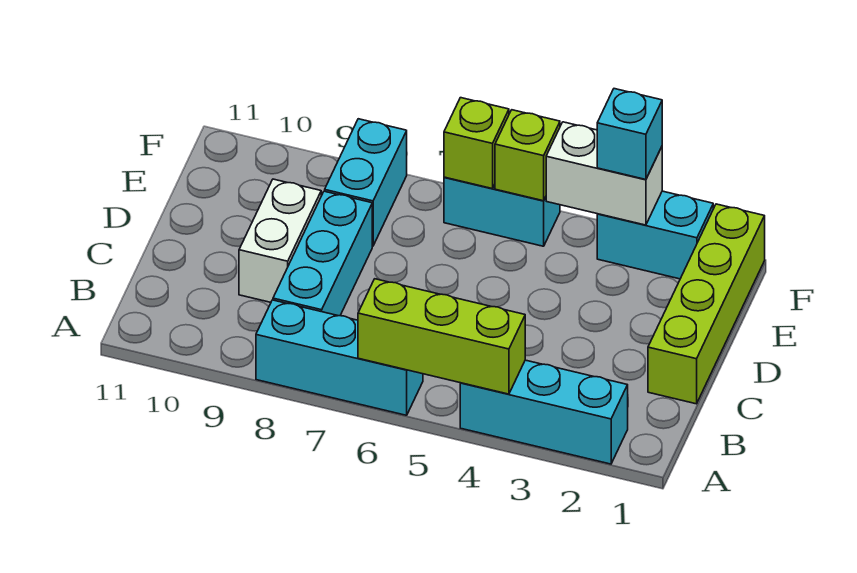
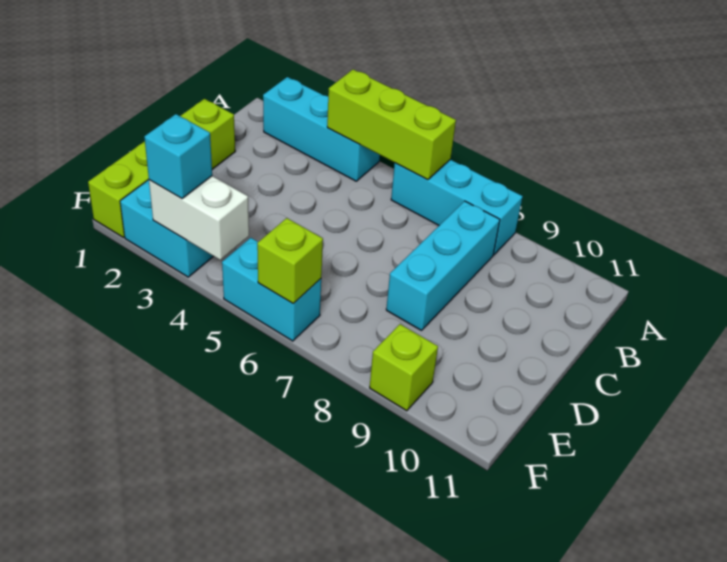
white brick C9:D9 level 1 -> none
cyan brick E8:F8 level 1 -> none
lime brick F5 level 2 -> lime brick F9 level 1

